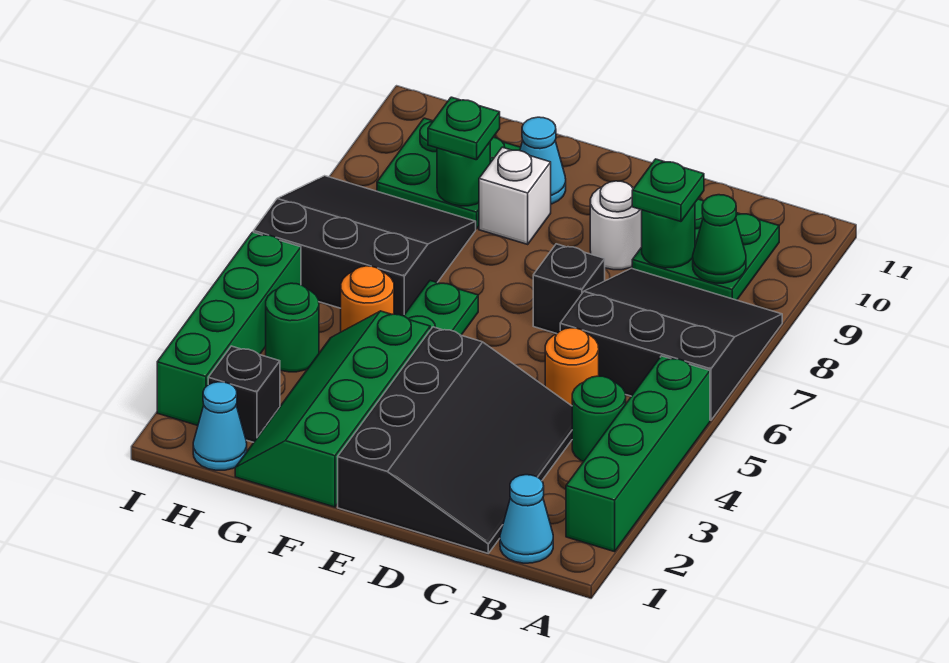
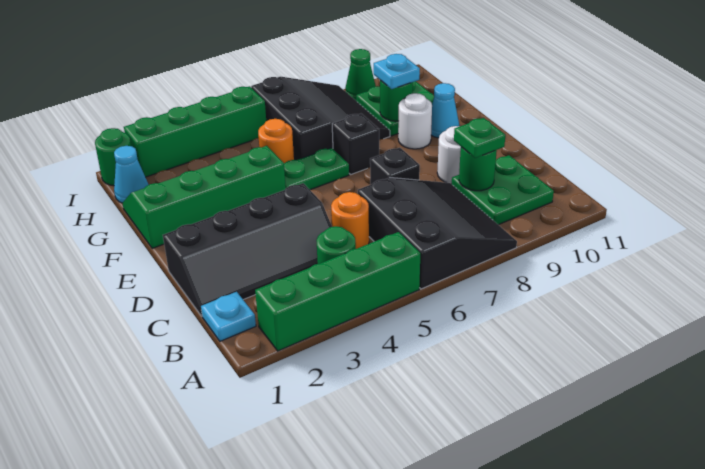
cyan cone B1 level 1 -> cyan plate B1 level 1
green cone B9 level 2 -> green cone I9 level 1
black slope C1:E4 level 1 top E -> black slope C1:D4 level 1 top D
white brick F9 level 1 -> white round brick F9 level 1
green plate G9 level 3 -> cyan plate G9 level 3
black brick H2 level 1 -> black brick F7 level 1
green round brick H4 level 1 -> green round brick I1 level 1

